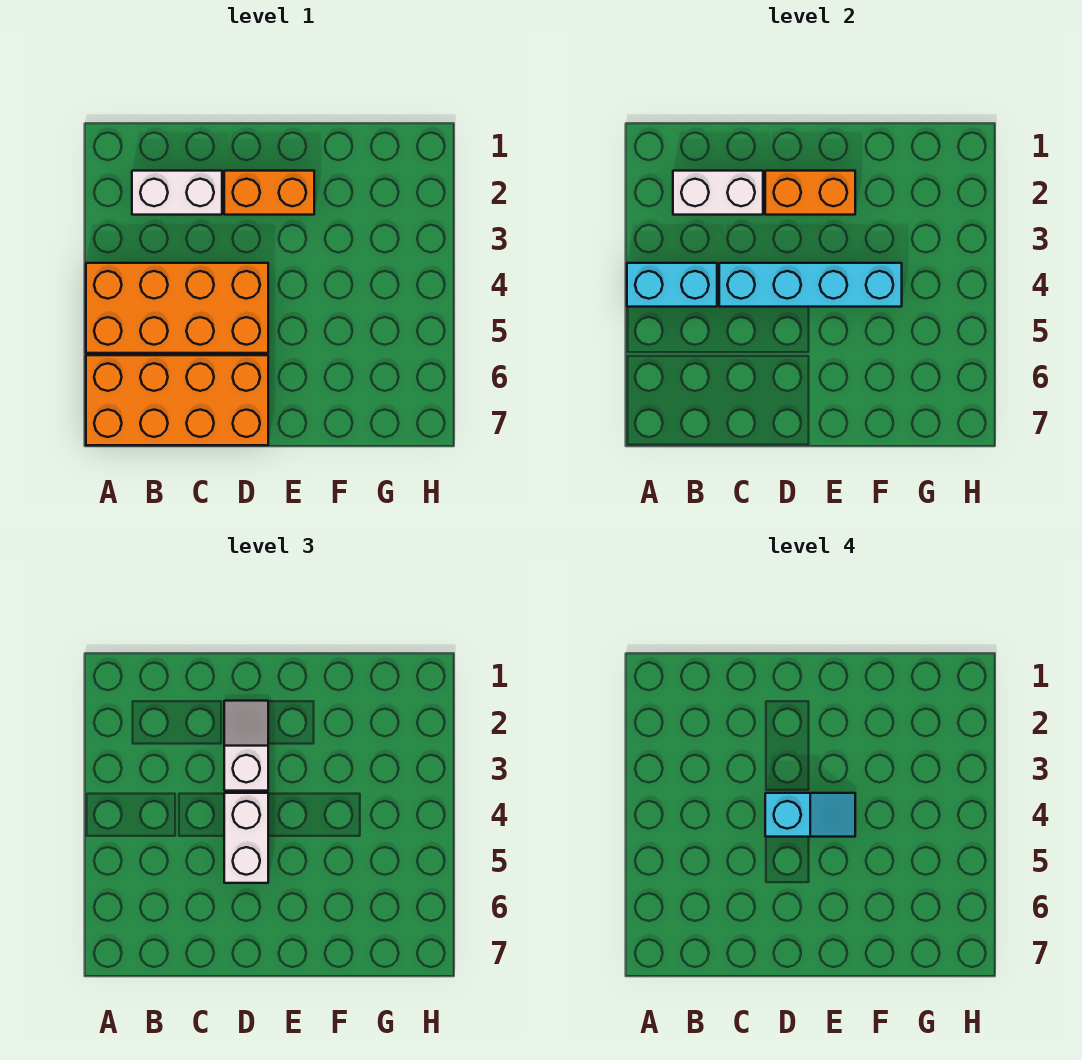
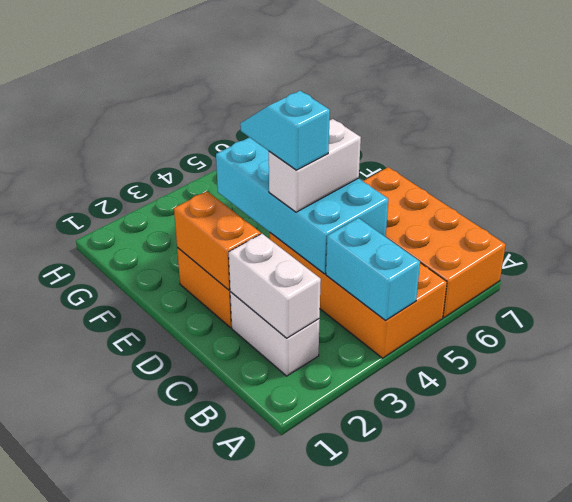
cyan brick C4:F4 level 2 -> cyan brick C4:F5 level 2
white slope D2:D3 level 3 top 3 -> none

